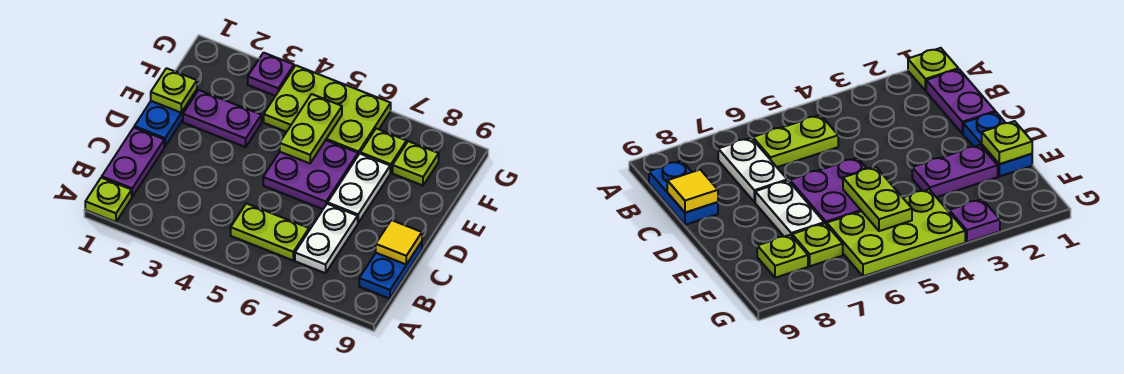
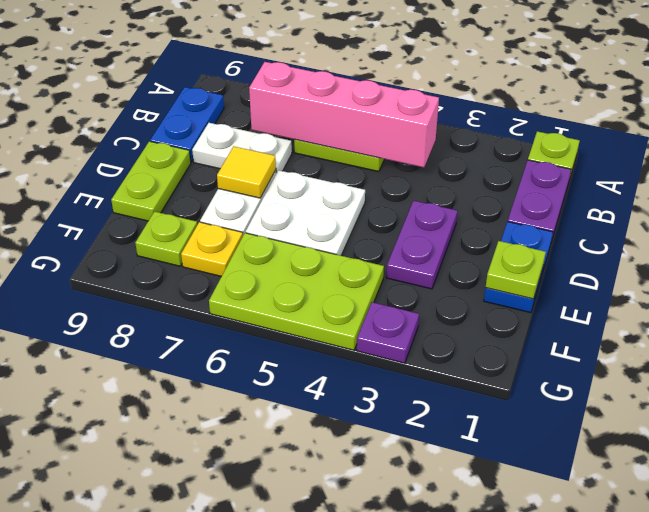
none -> pink brick B4:B7 level 2
white plate B7:C7 level 1 -> white plate C7:C8 level 1
yellow tile C9 level 2 -> yellow tile D7 level 2
purple plate D5:E6 level 1 -> white plate D5:E6 level 1
purple plate E2:E3 level 1 -> purple plate D3:E3 level 1
lime plate E5:F5 level 2 -> lime plate D9:E9 level 1
lime plate F7 level 1 -> yellow plate F7 level 1

